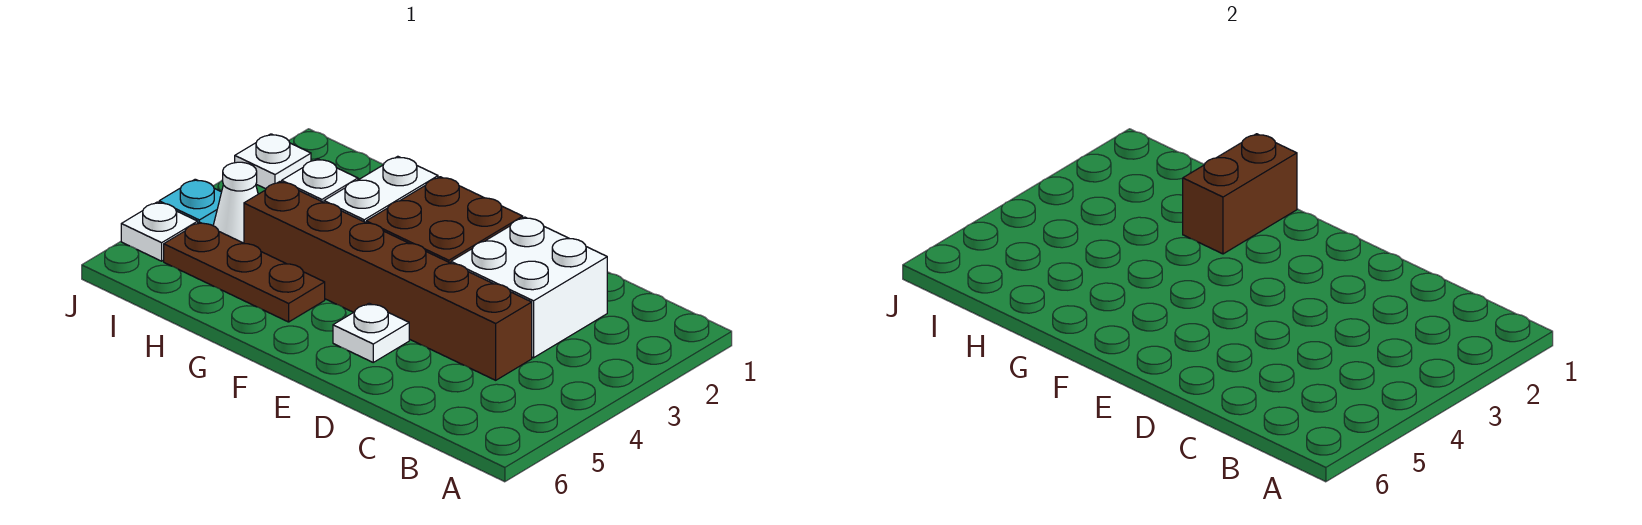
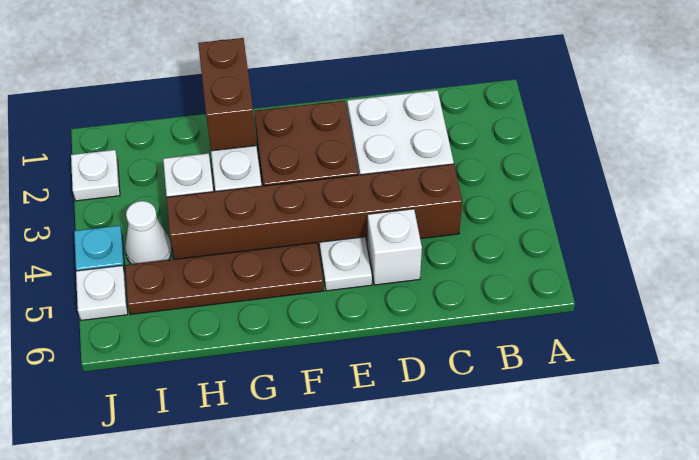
none -> white brick D5 level 1
brown plate G5:I5 level 1 -> brown plate F5:I5 level 1

